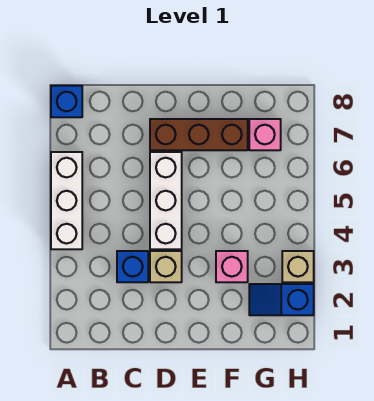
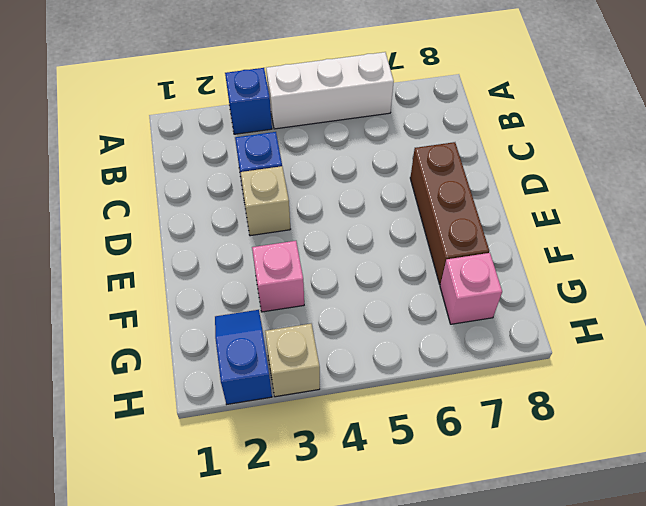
blue brick A8 level 1 -> blue brick A3 level 1
white brick D4:D6 level 1 -> none

